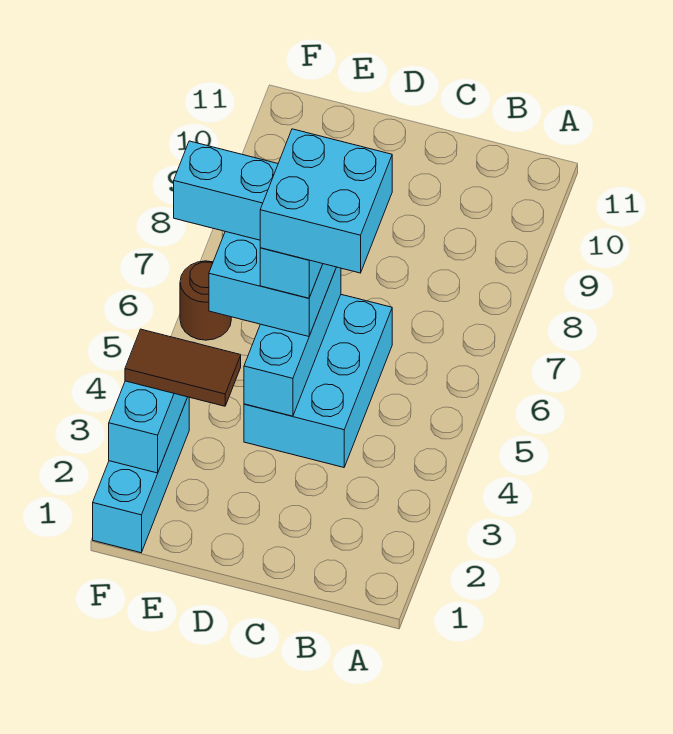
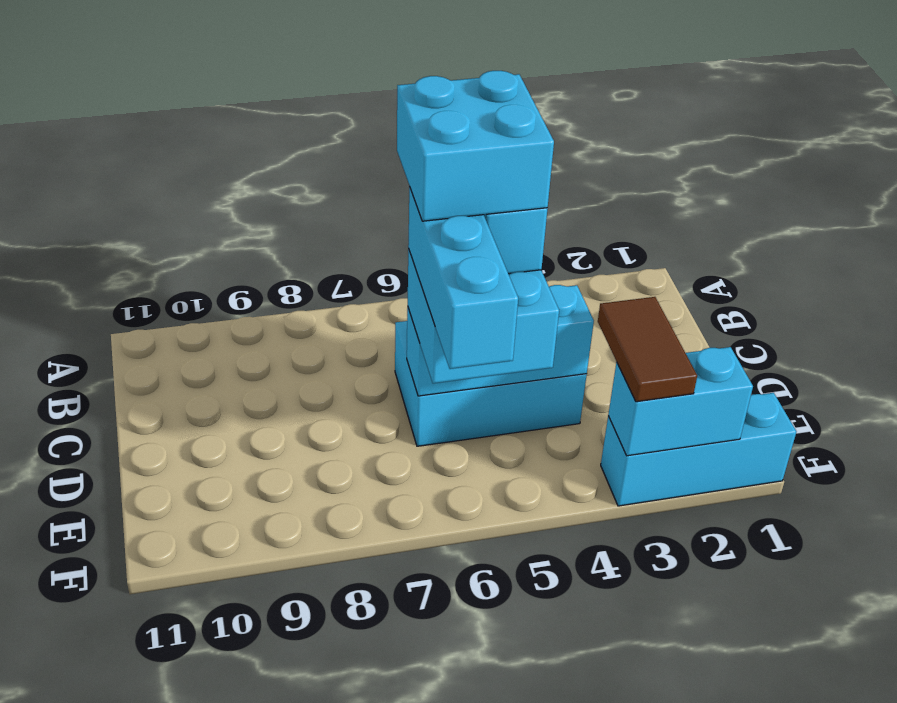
brown round brick F6 level 1 -> none

